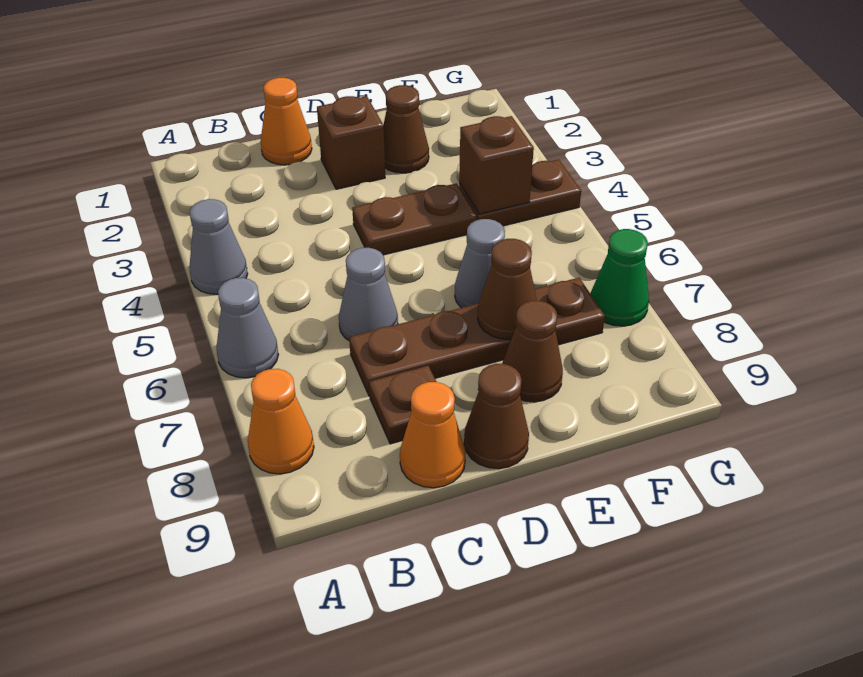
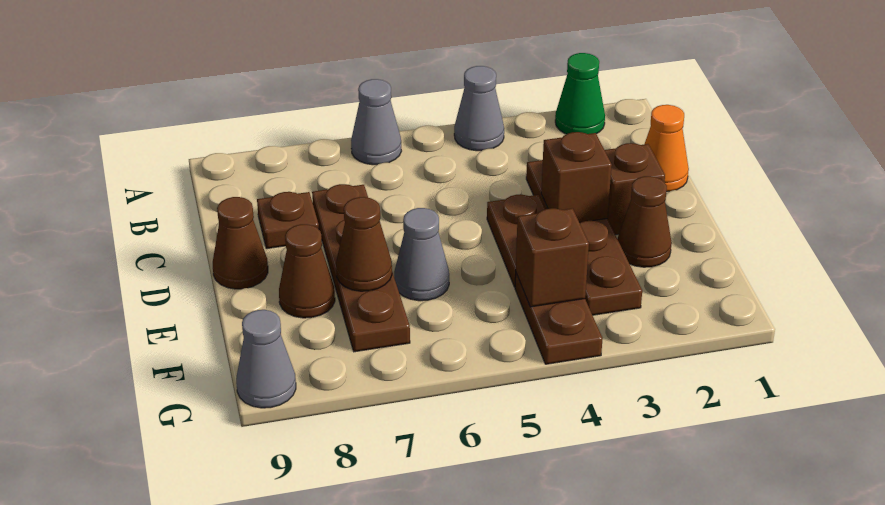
orange cone A8 level 1 -> none
none -> brown plate C3:F3 level 1
grey cone C6 level 1 -> grey cone G9 level 1
orange cone C9 level 1 -> none
none -> brown brick D3 level 2
green cone G7 level 1 -> green cone A2 level 1

